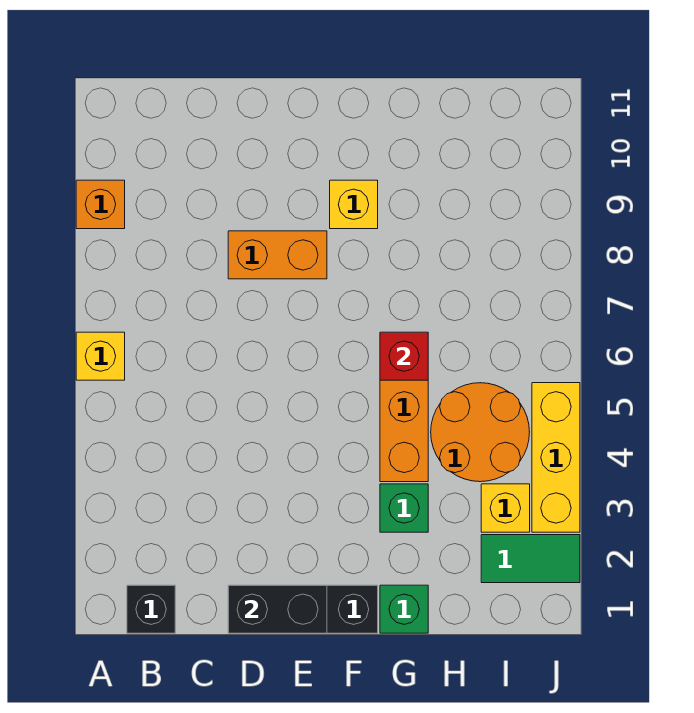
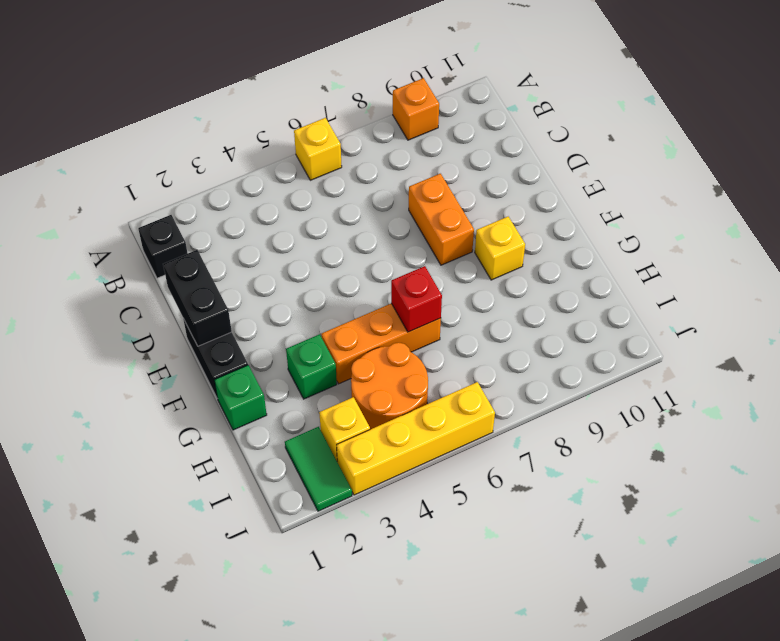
yellow brick J3:J5 level 1 -> yellow brick J3:J6 level 1

